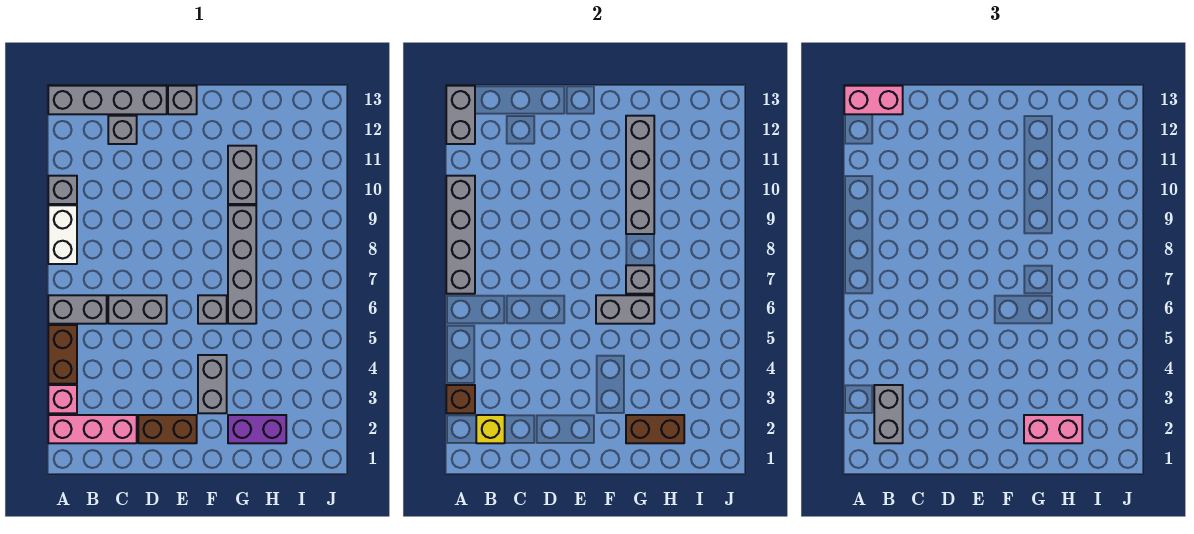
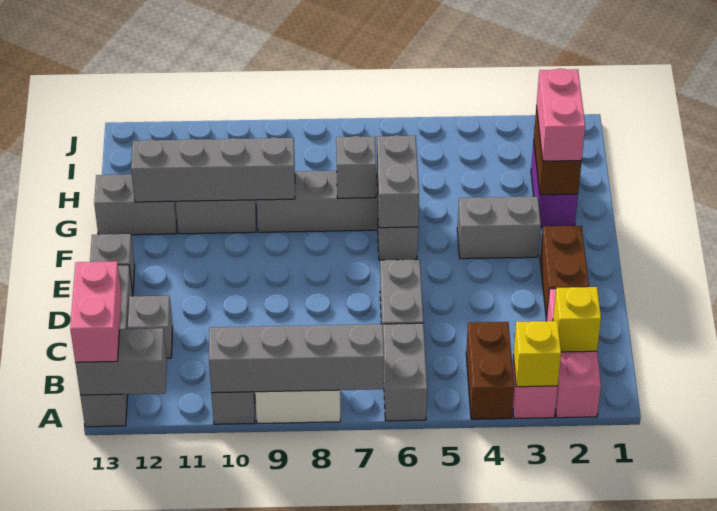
brown brick A3 level 2 -> yellow brick A3 level 2
brown brick A4:A5 level 1 -> brown brick A4:B4 level 1
grey brick B2:B3 level 3 -> grey brick G12:G13 level 1

